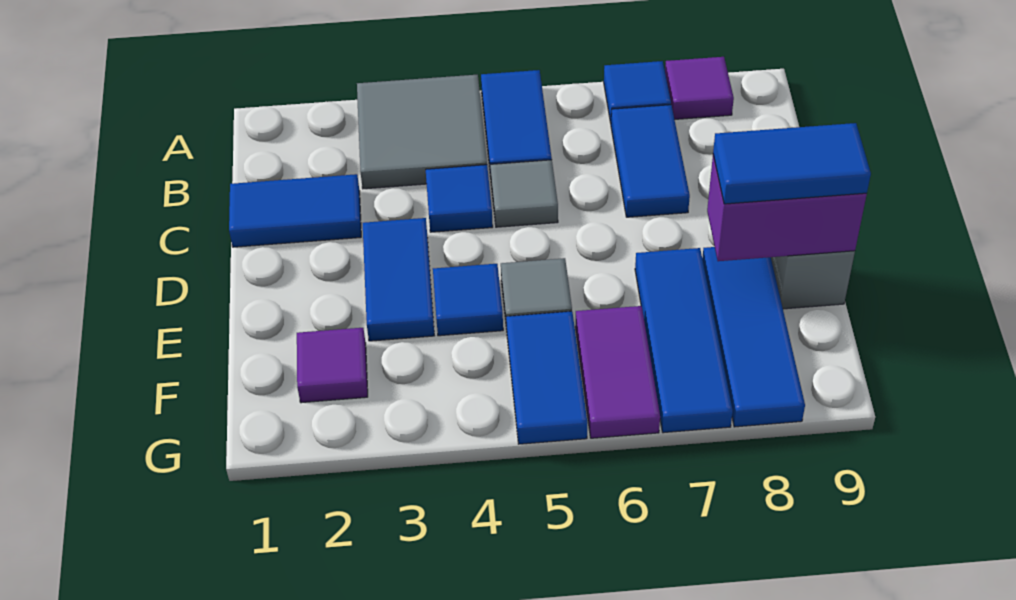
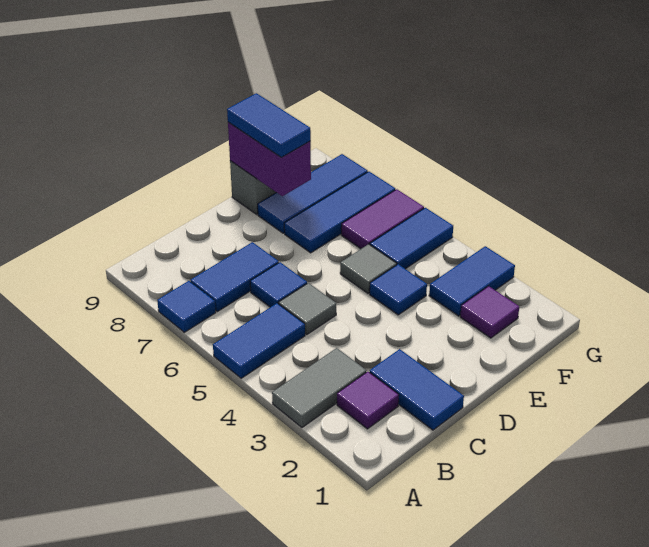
grey tile A3:B4 level 1 -> grey tile A3:B3 level 1
purple tile A8 level 1 -> purple tile B2 level 1
blue tile C4 level 1 -> blue tile C6 level 1
blue tile D3:E3 level 1 -> blue tile F3:G3 level 1

